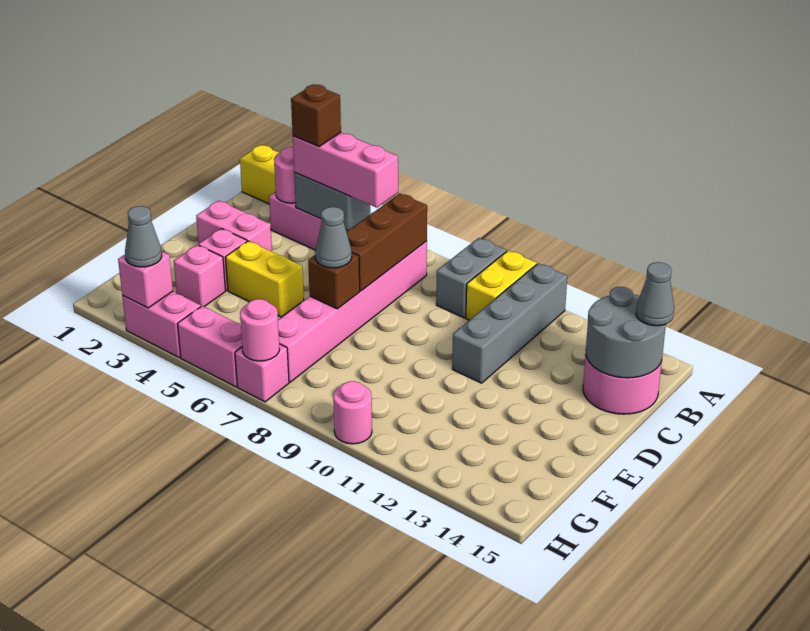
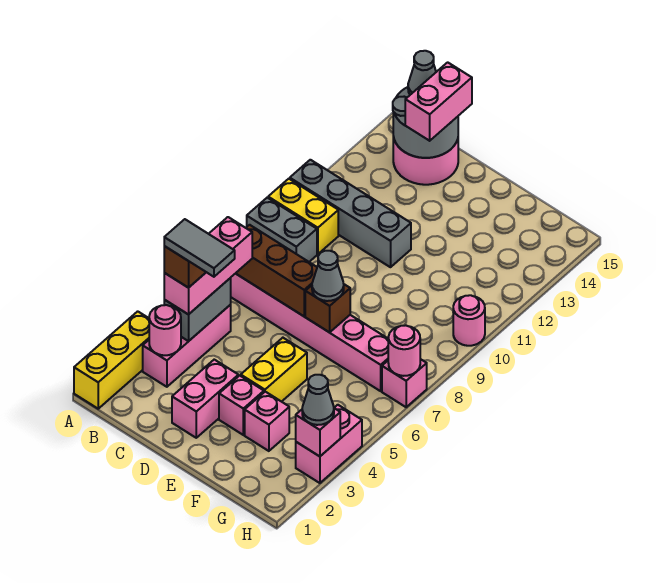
none -> grey tile B4:C4 level 5
pink brick H5:H6 level 1 -> pink brick C14:C15 level 3

